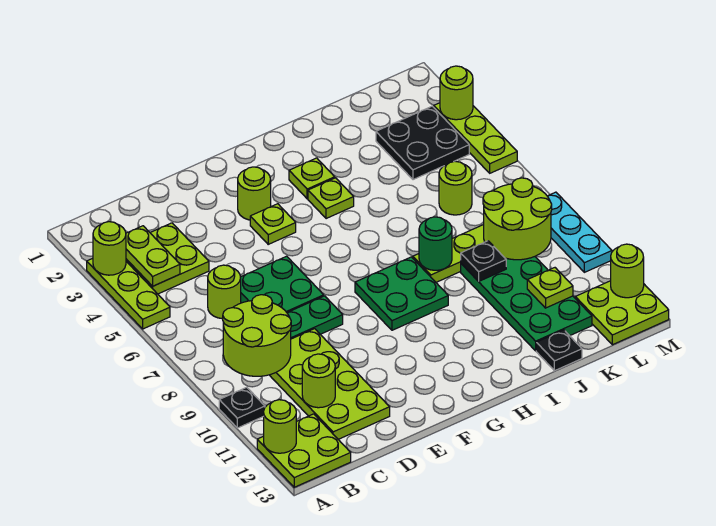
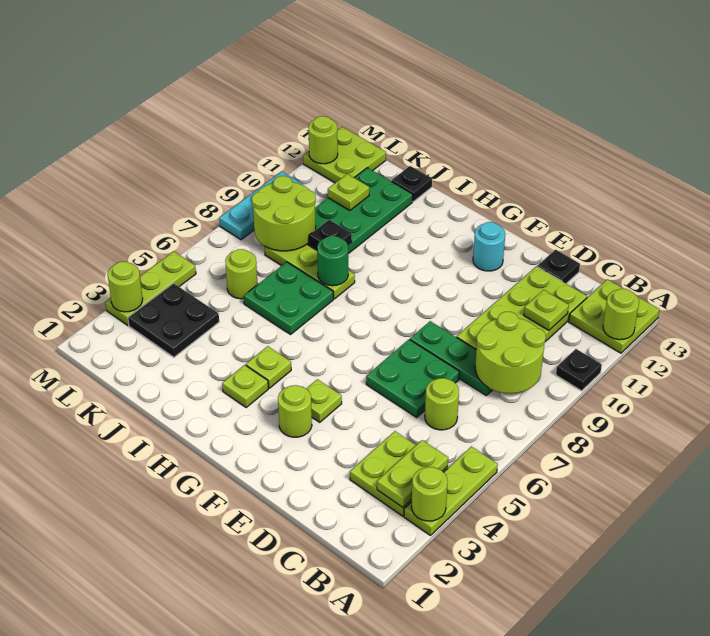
lime round brick C11 level 2 -> lime plate C11 level 2
none -> black plate D13 level 1
none -> cyan round brick F12 level 1
green plate G8:H9 level 1 -> green plate I6:J7 level 1

